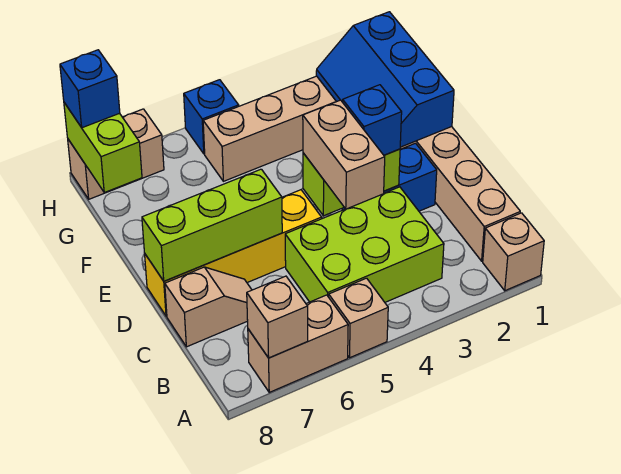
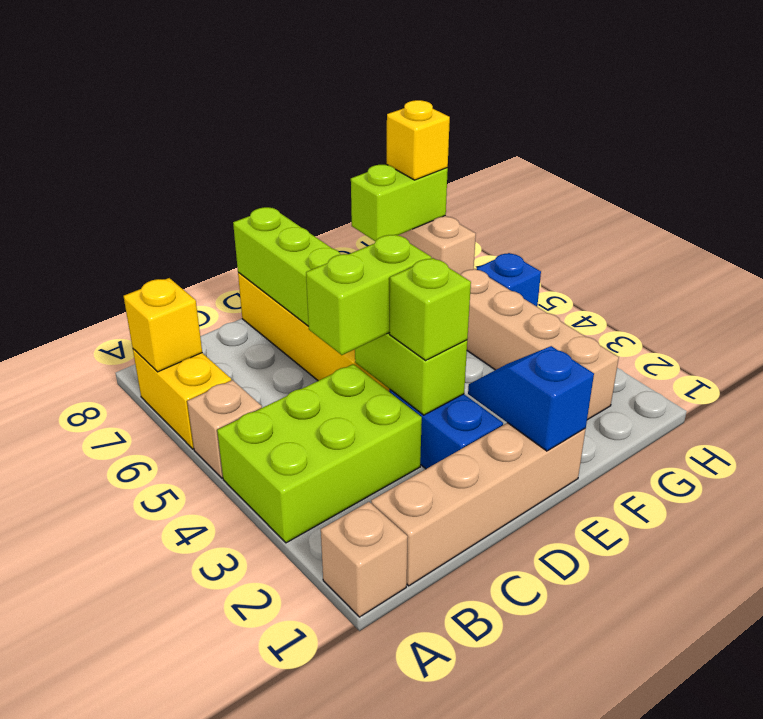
tan brick A6:A7 level 1 -> yellow brick A6:A7 level 1
tan brick A7 level 2 -> yellow brick A7 level 2
lime brick B3:C5 level 1 -> lime brick A3:C4 level 1
tan brick C4:D4 level 3 -> lime brick C4:D4 level 3
tan slope C7:C8 level 1 top 8 -> none
blue brick D3 level 3 -> lime brick D3 level 3
blue slope E1:G2 level 2 top 1 -> blue slope E1:E2 level 2 top 1
blue brick H8 level 3 -> yellow brick H8 level 3

